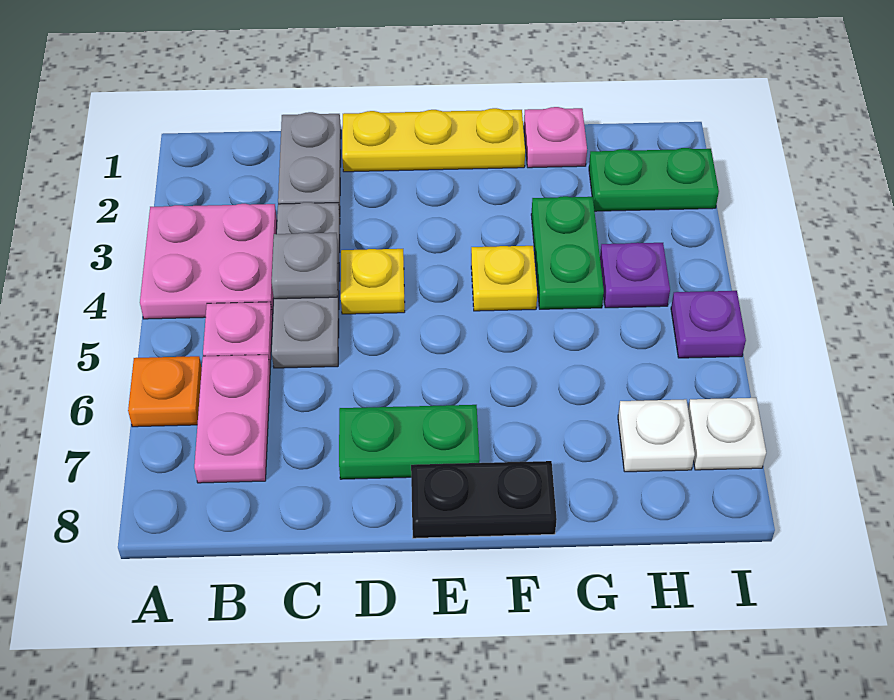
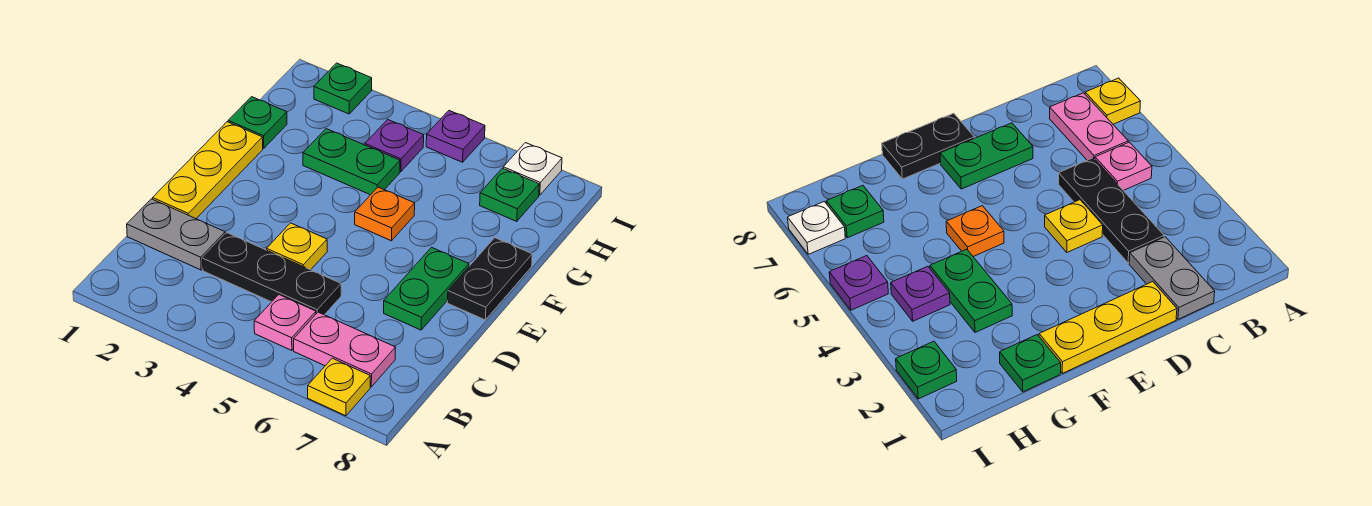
pink plate A3:B4 level 1 -> none
orange plate A6 level 1 -> orange plate F5 level 1
grey plate C3:C5 level 1 -> black plate C3:C5 level 1
grey plate C4 level 2 -> none
yellow plate F4 level 1 -> yellow plate A7 level 1
pink plate G1 level 1 -> green plate G1 level 1
green plate H2:I2 level 1 -> green plate I2 level 1
white plate H7 level 1 -> green plate H7 level 1

